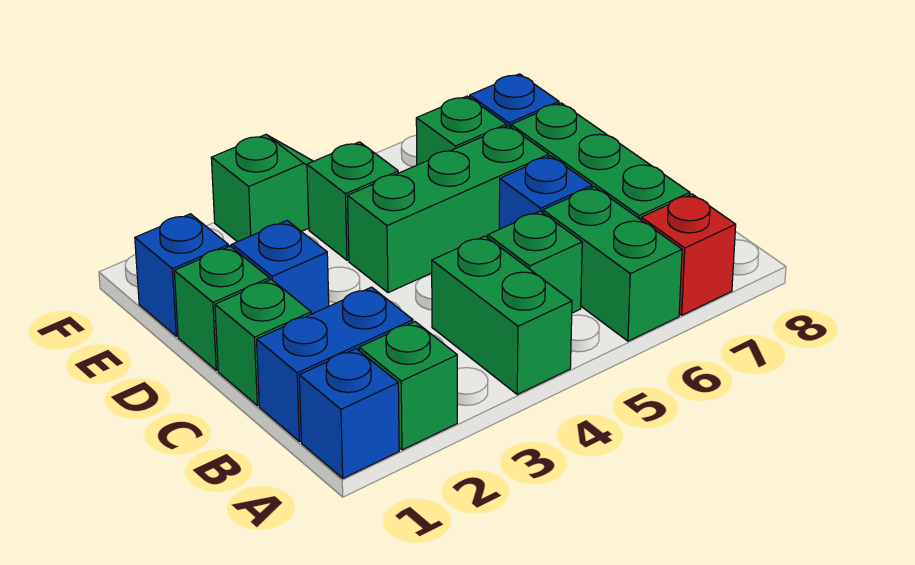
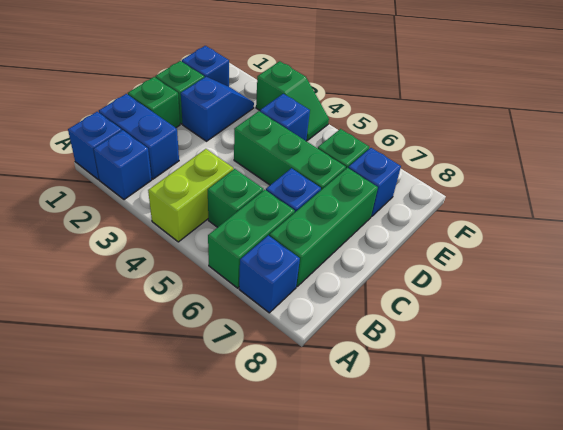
green brick A2 level 1 -> blue brick A2 level 1
green brick A4:B4 level 1 -> lime brick A4:B4 level 1
red brick A7 level 1 -> blue brick A7 level 1
green brick E4 level 1 -> blue brick E4 level 1

